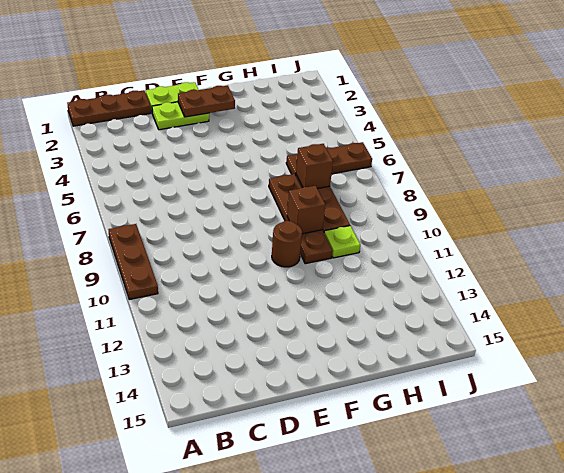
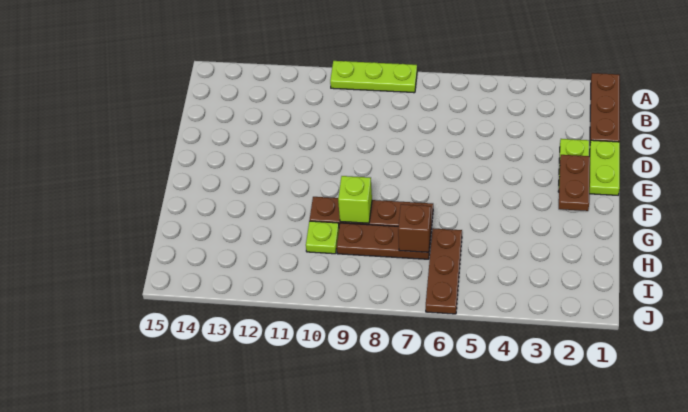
brown plate A8:A10 level 1 -> lime plate A8:A10 level 1
brown round brick F10 level 1 -> none
brown brick G9 level 2 -> lime brick G9 level 2

